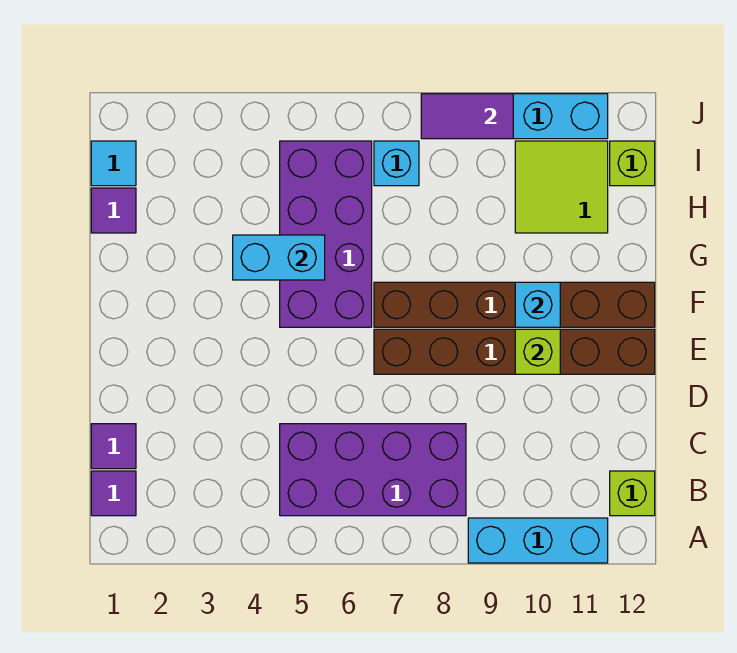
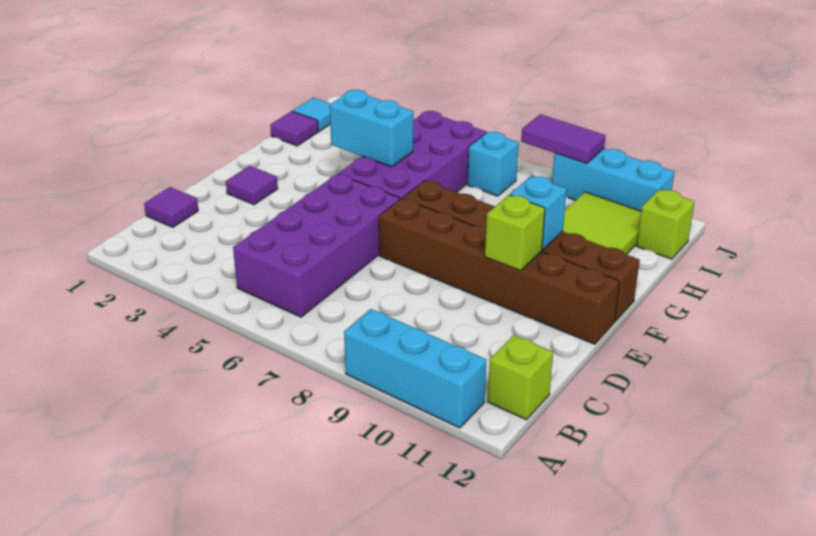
purple tile B1 level 1 -> purple tile E2 level 1
purple brick B5:C8 level 1 -> purple brick B5:E6 level 1

